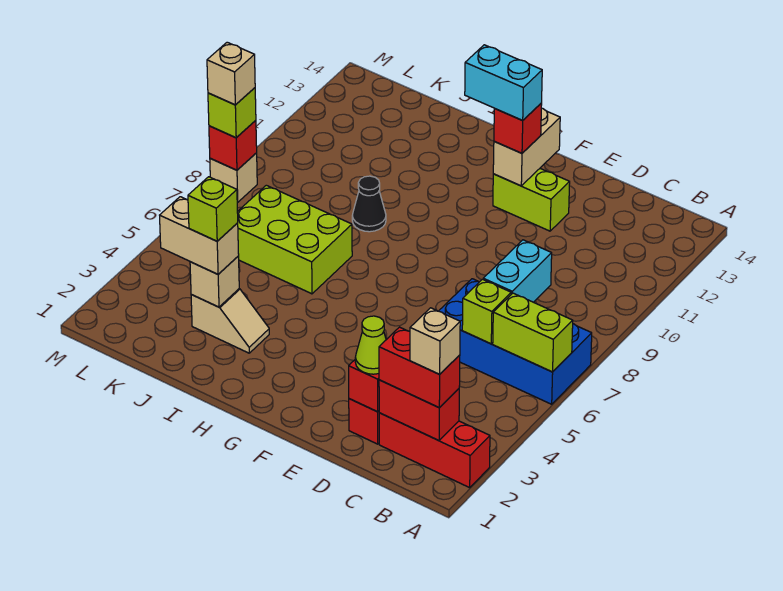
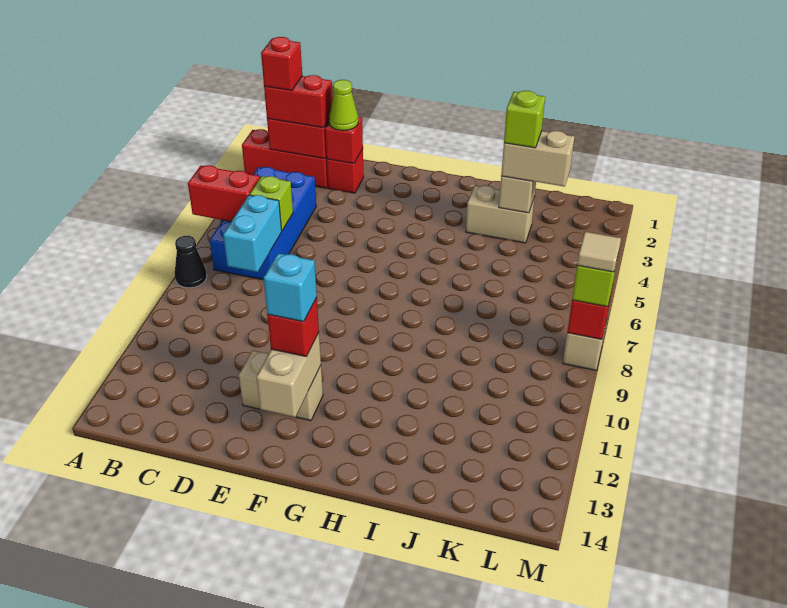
blue brick A6:D7 level 1 -> blue brick B4:C7 level 1
lime brick A6:B6 level 2 -> red brick A6:B6 level 2
tan brick B2 level 4 -> red brick B2 level 4
lime brick E12:F12 level 1 -> tan brick E12:F12 level 1
cyan brick F12:G12 level 4 -> cyan brick F12 level 4
tan slope I3:J3 level 1 top J -> tan brick I3:J3 level 1
lime brick I6:K7 level 1 -> none
black cone I9 level 1 -> black cone A8 level 1
tan brick M8 level 4 -> tan tile M8 level 4

